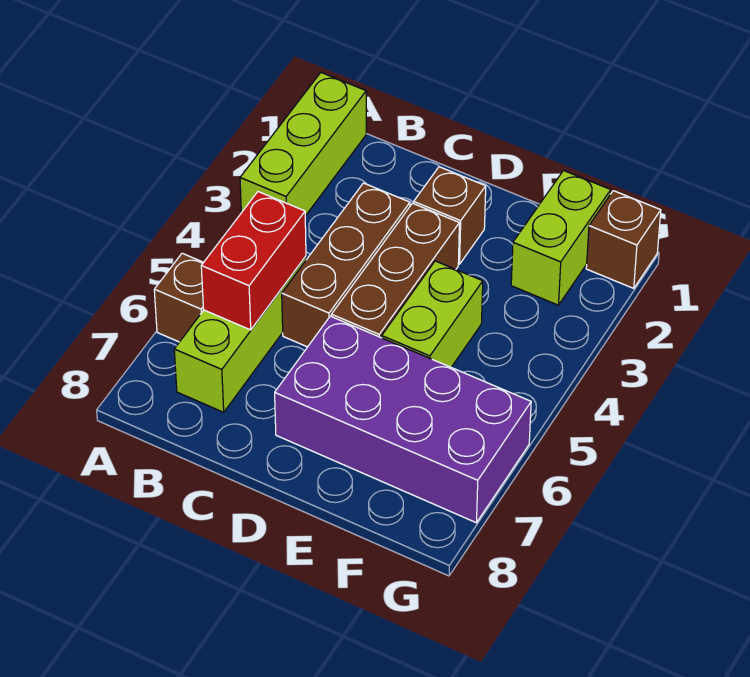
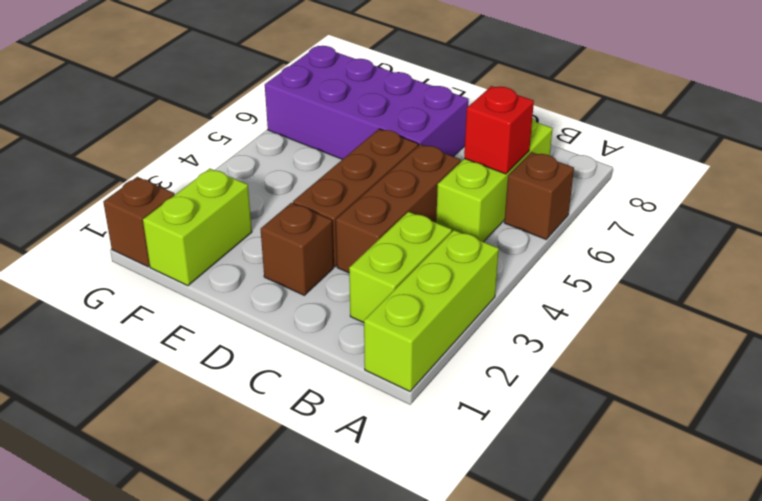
red brick B5:B6 level 2 -> red brick B6 level 2
lime brick E4:E5 level 1 -> lime brick B2:B3 level 1

